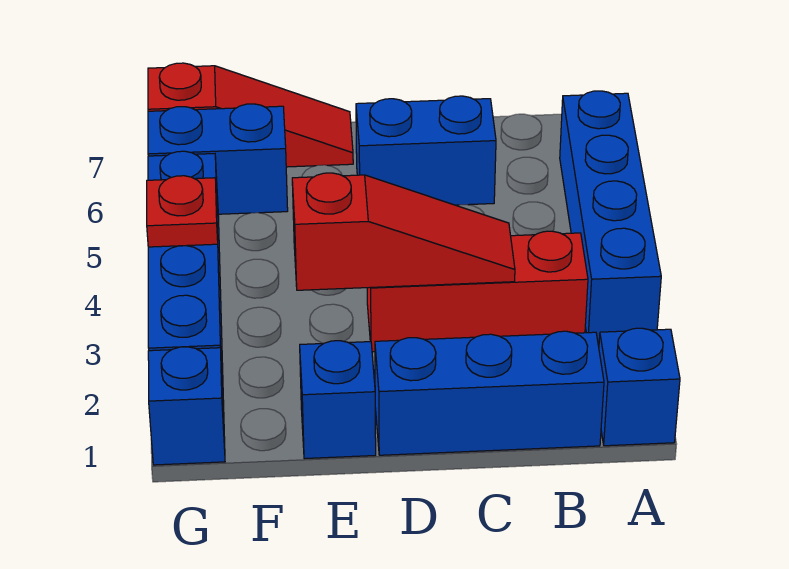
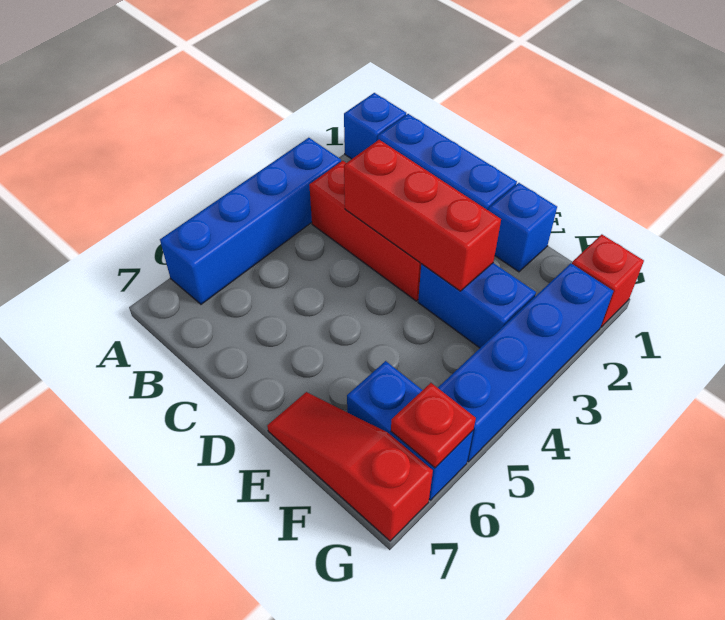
red slope C3:E3 level 2 top E -> red brick C3:E3 level 2
blue brick C6:D6 level 1 -> blue brick E3:F3 level 1
blue brick G1 level 1 -> red brick G1 level 1
red plate G4 level 2 -> red plate G6 level 2

